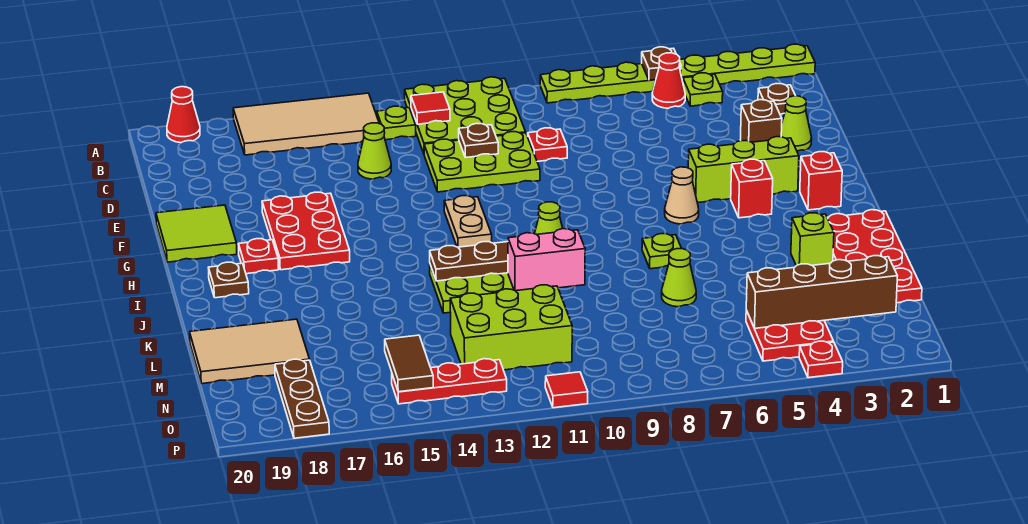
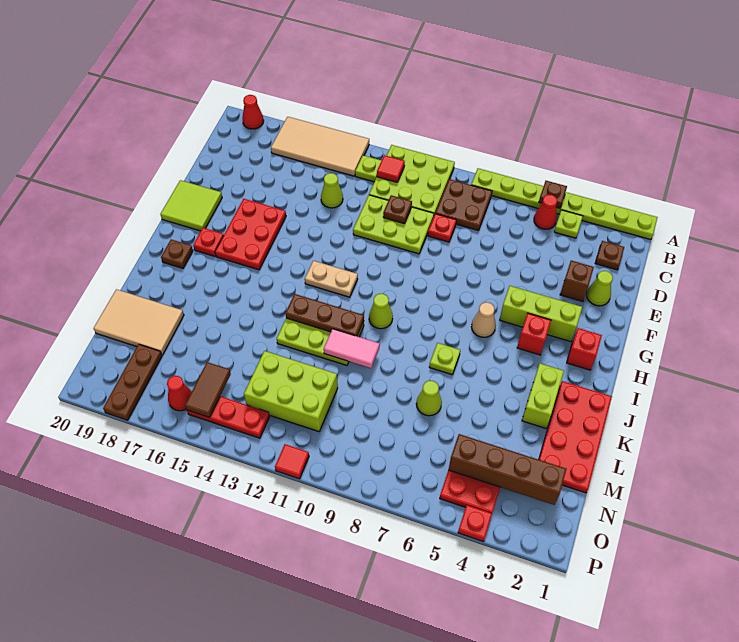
none -> brown plate B8:C9 level 1
tan plate G12:H12 level 1 -> tan plate H12:H13 level 1
lime brick K3 level 1 -> lime brick J3:K3 level 1
pink brick K10:K11 level 2 -> pink tile K10:K11 level 2
none -> red cone O16 level 1

